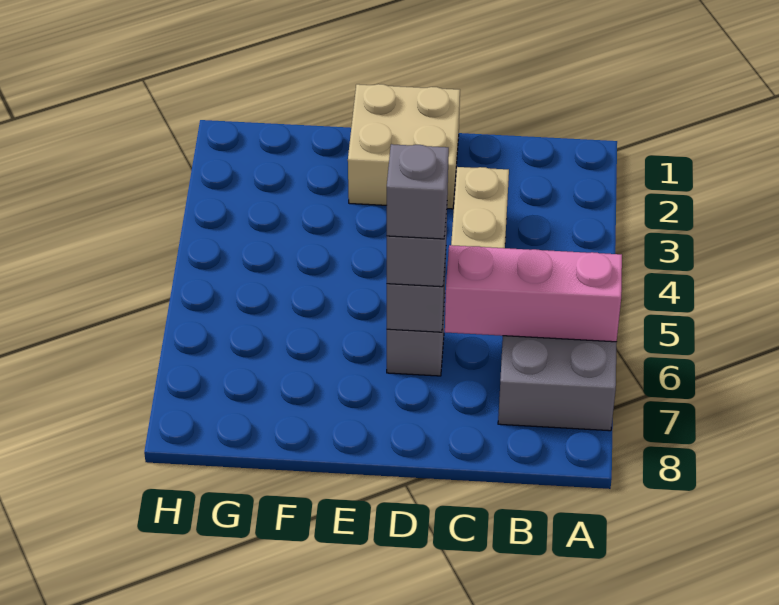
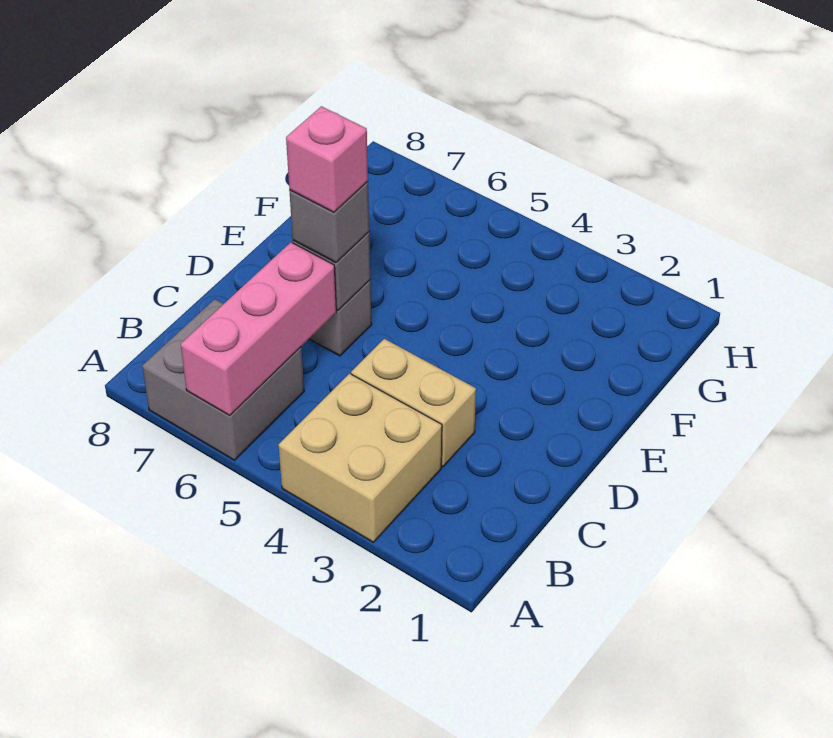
tan brick D1:E2 level 1 -> tan brick A3:B4 level 1
grey brick D6 level 4 -> pink brick D6 level 4

